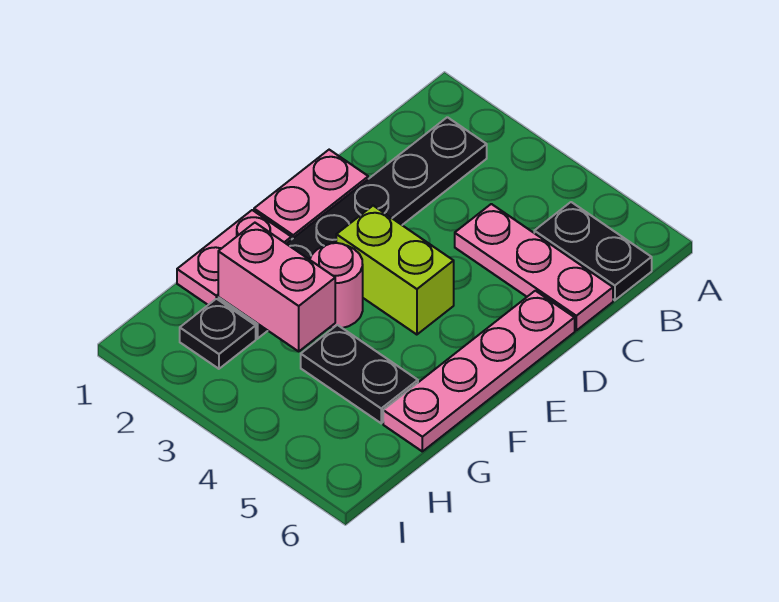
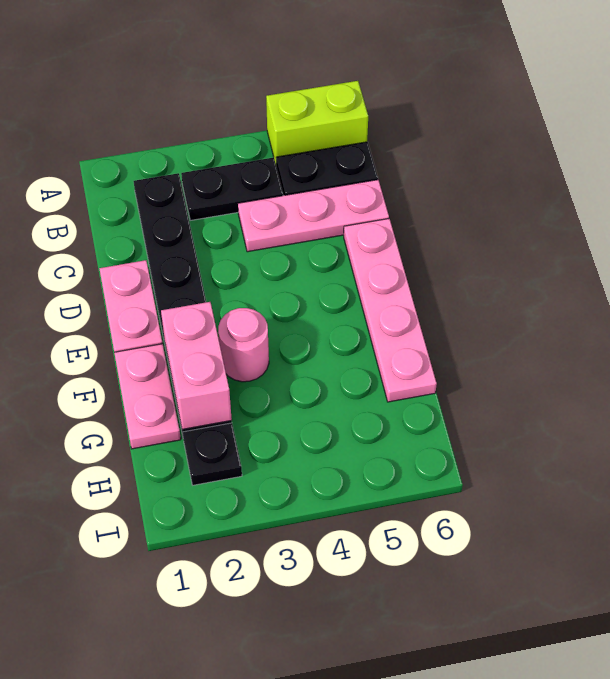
lime brick E3:E4 level 1 -> lime brick A5:A6 level 1
pink brick G2:G3 level 2 -> pink brick F2:G2 level 2
black plate G4:G5 level 1 -> black plate B3:B4 level 1

